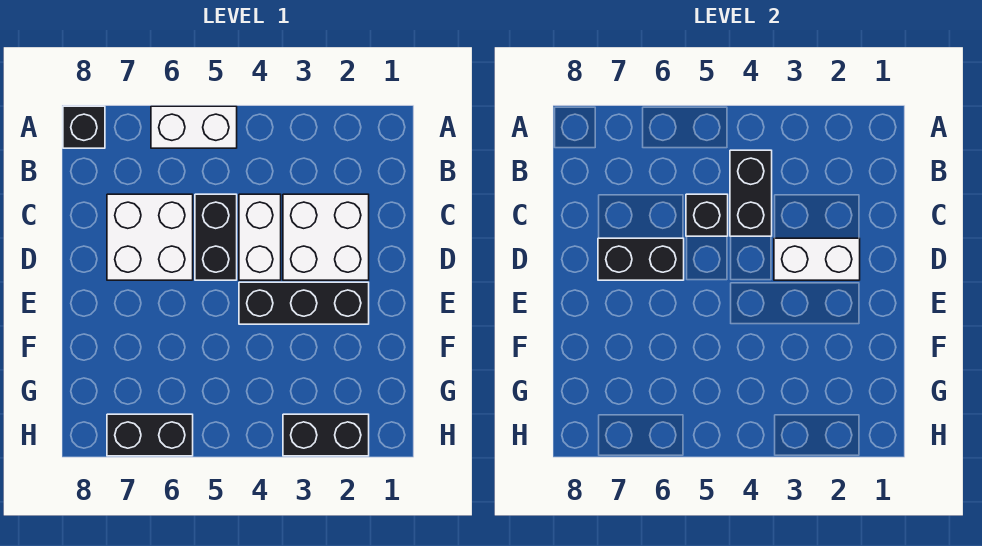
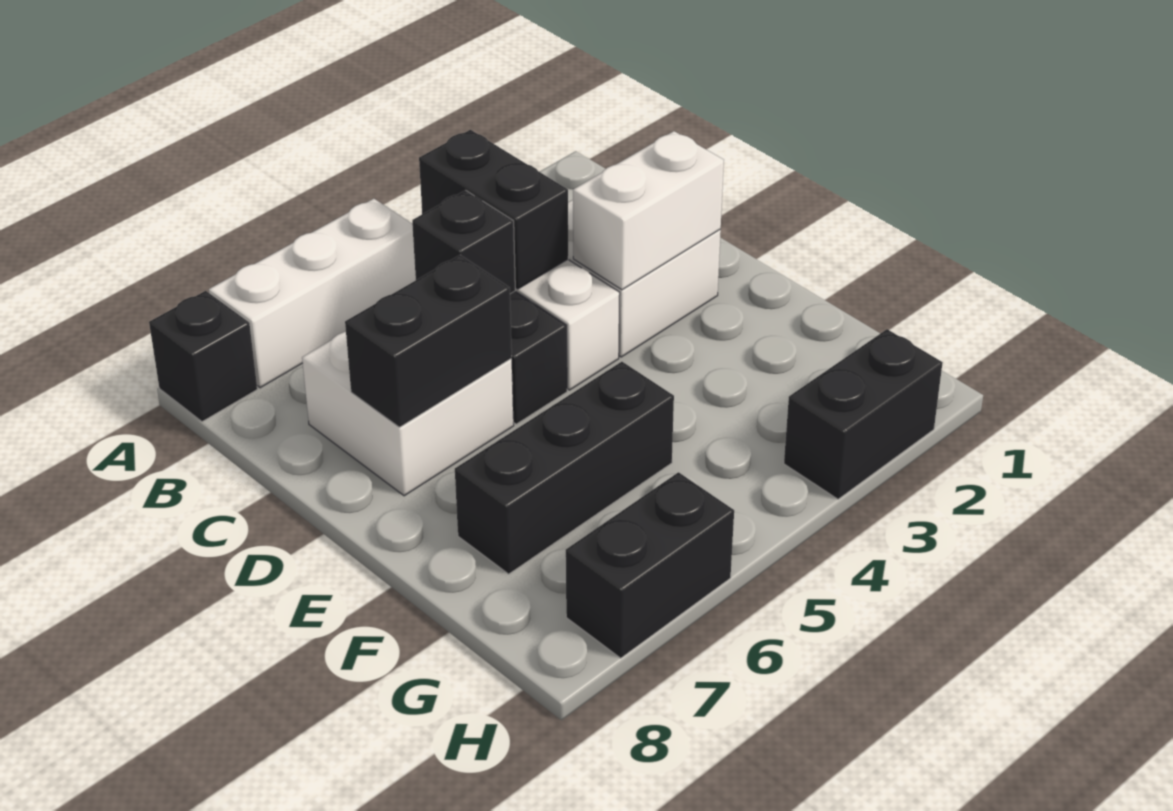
white brick A5:A6 level 1 -> white brick A5:A7 level 1
black brick E2:E4 level 1 -> black brick F5:F7 level 1

